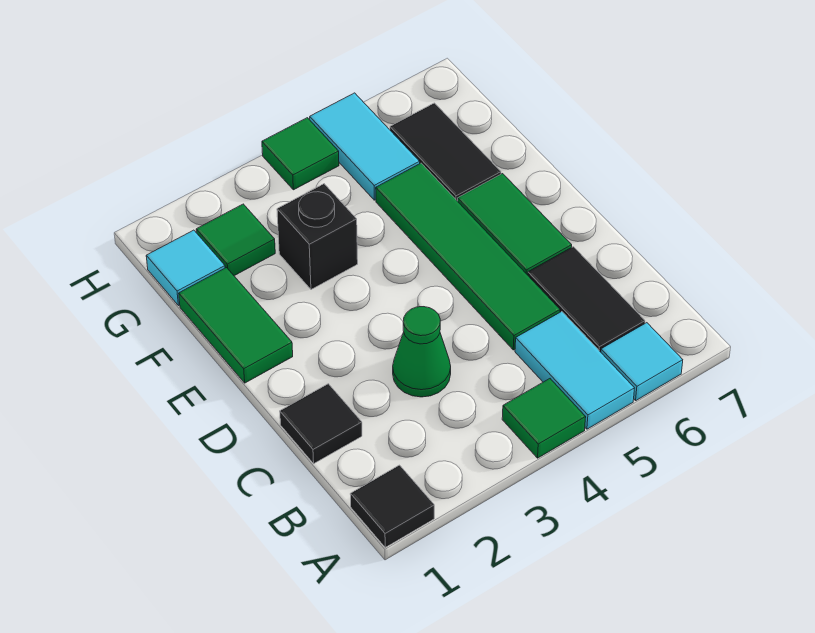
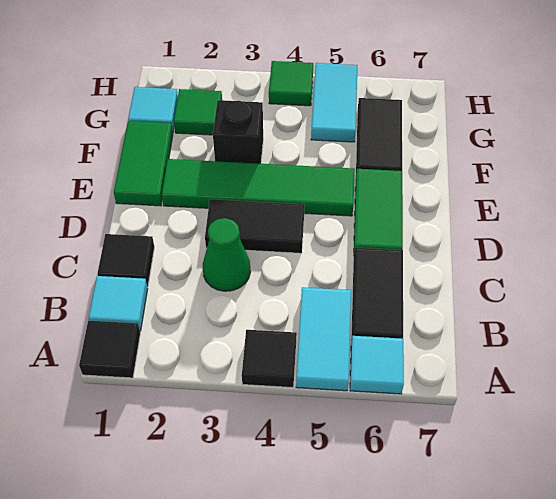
green tile A4 level 1 -> black tile A4 level 1
none -> cyan tile B1 level 1
green tile C5:F5 level 1 -> green tile E2:E5 level 1
none -> black tile D3:D4 level 1

